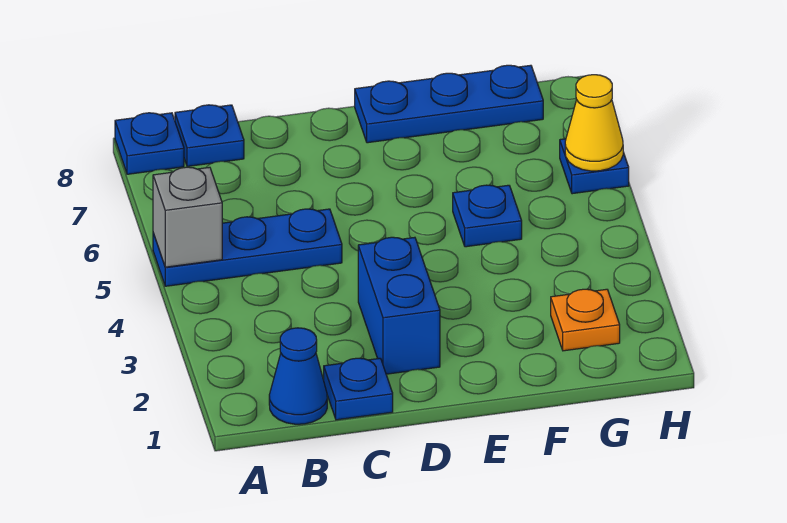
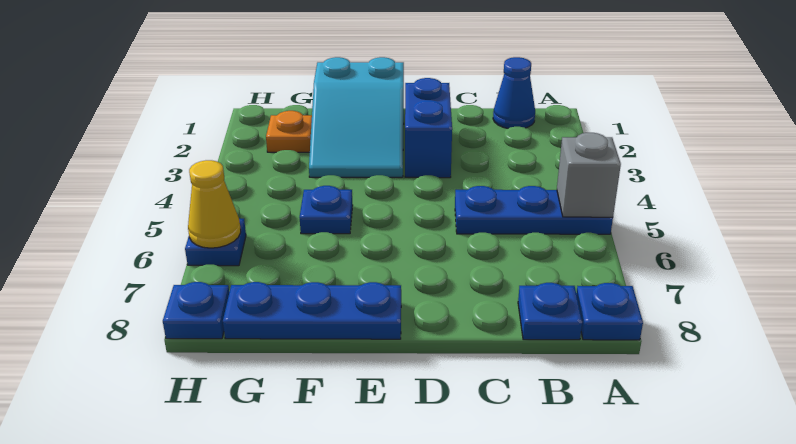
blue plate C1 level 1 -> blue plate H8 level 1
none -> cyan slope E1:F3 level 1 top 1

